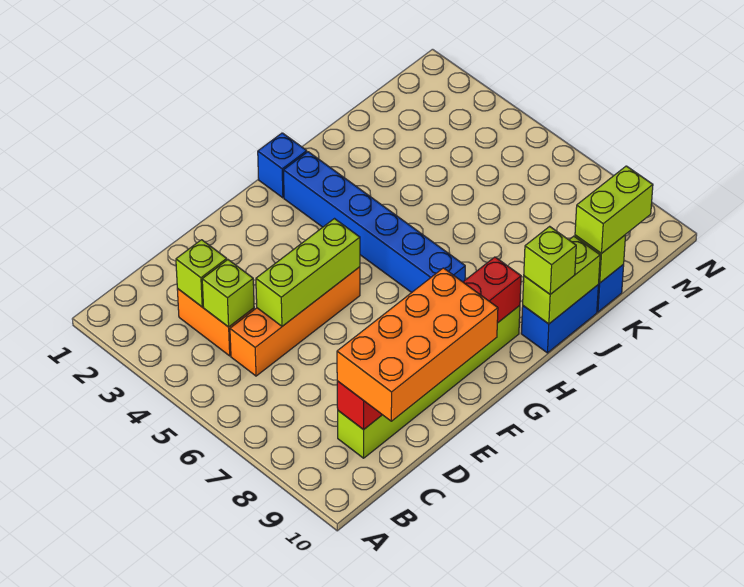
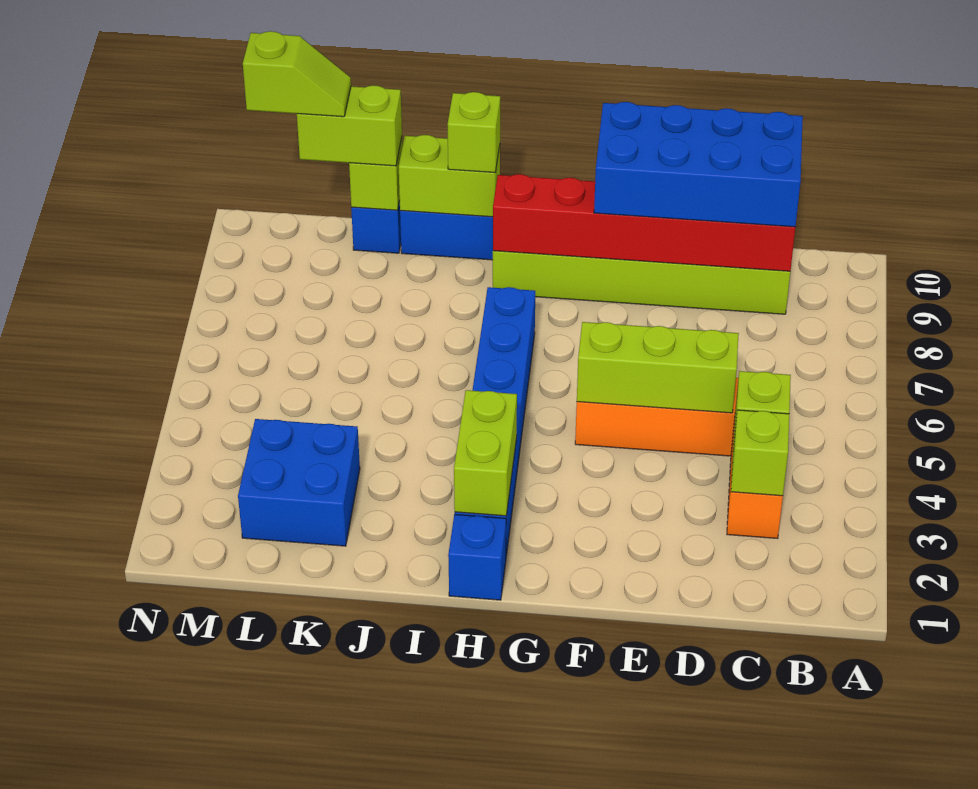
orange brick C9:F10 level 3 -> blue brick C9:F10 level 3
none -> lime brick H2:H3 level 2
none -> blue brick K2:L3 level 1
none -> lime slope L10:M10 level 4 top M

